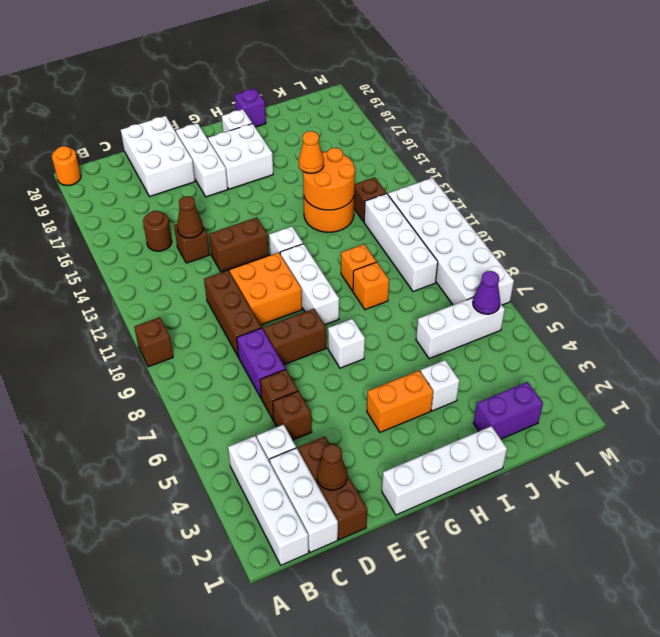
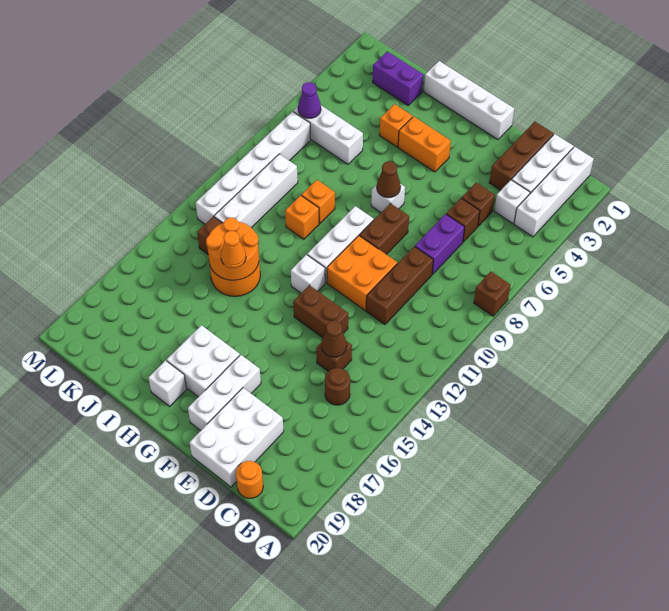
brown brick A10 level 1 -> brown brick A8 level 1
orange round brick A20 level 1 -> orange round brick C20 level 1
brown cone D2 level 2 -> brown cone G7 level 2
brown brick E8:F8 level 1 -> brown brick F8:F9 level 1
white brick I4 level 1 -> orange brick I4 level 1
purple brick I20 level 1 -> none
white brick L7:M12 level 1 -> white brick L7:L12 level 1

